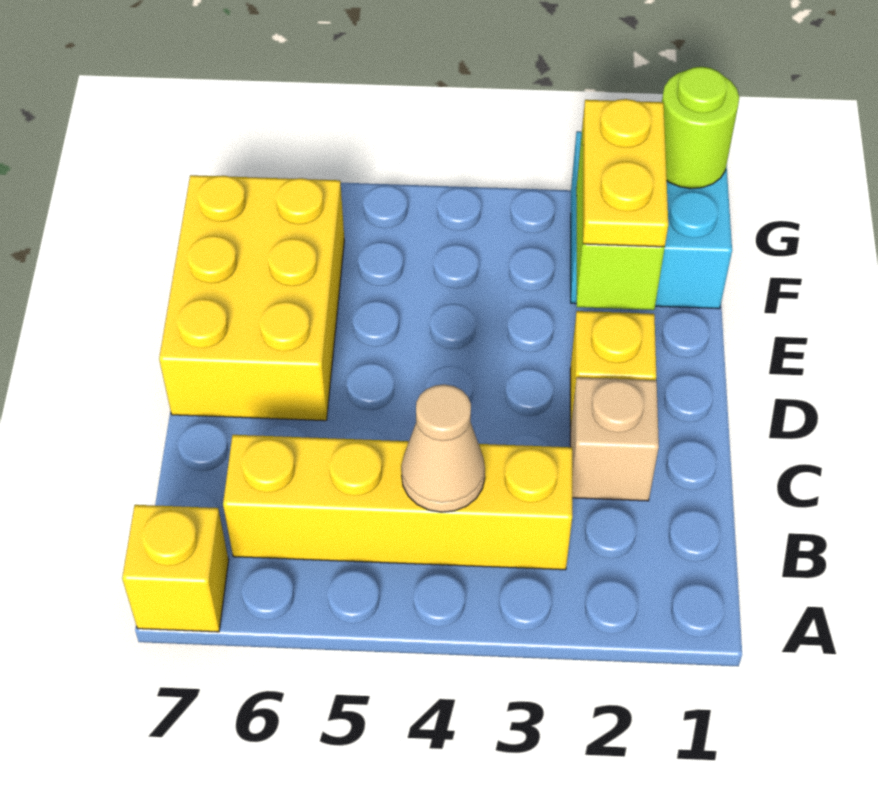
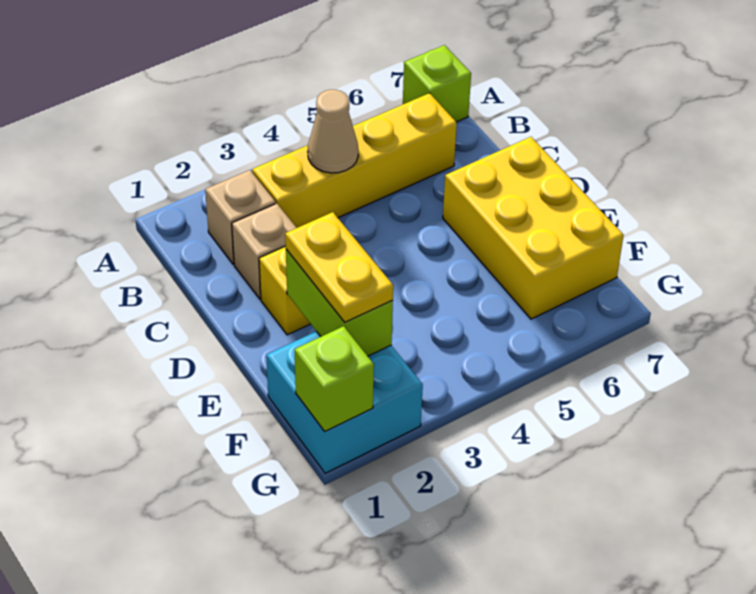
yellow brick A7 level 1 -> lime brick A7 level 1
none -> tan brick B2 level 1
lime round brick G1 level 2 -> lime brick G1 level 2

